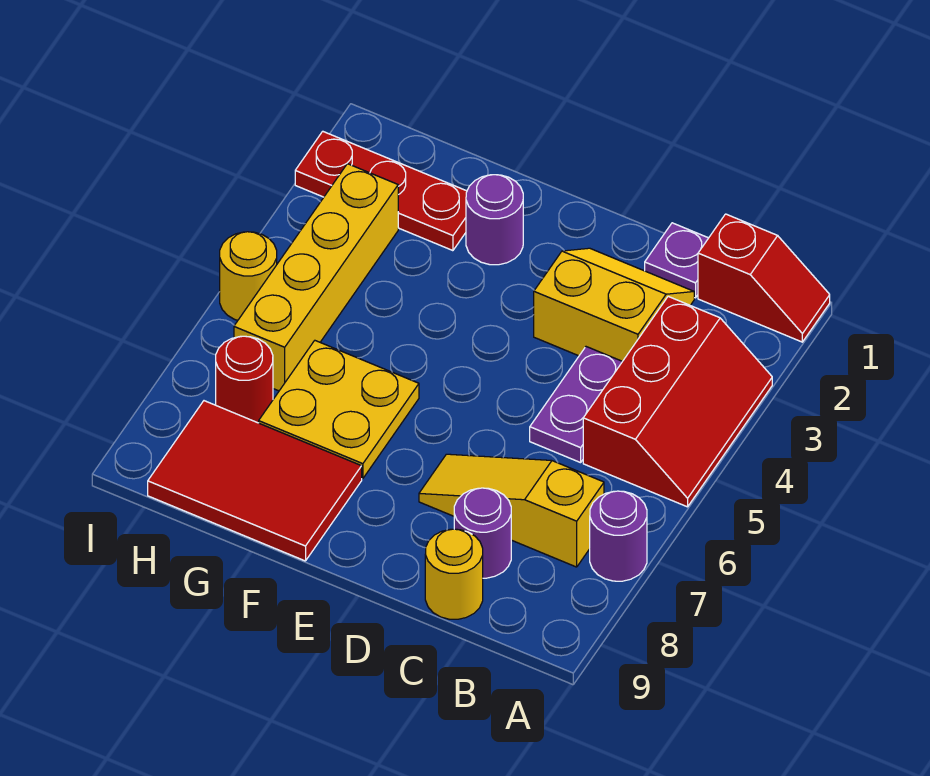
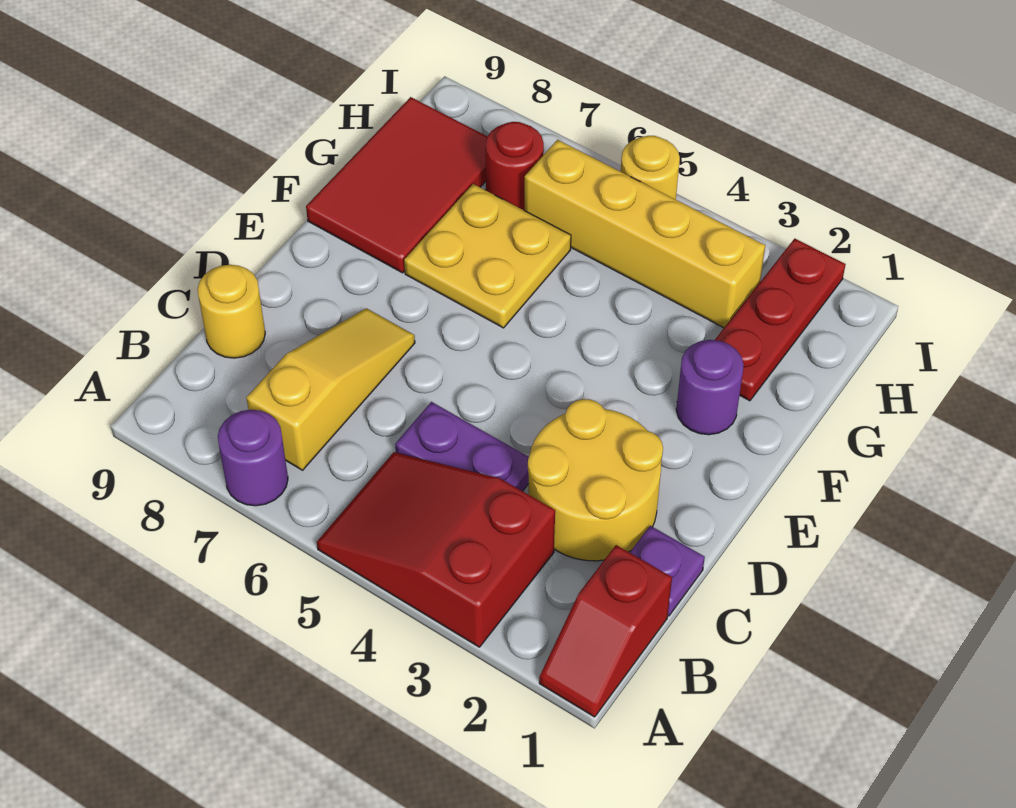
red slope A3:B5 level 1 top B -> red slope A3:B5 level 1 top 3
yellow slope C2:D3 level 1 top 3 -> yellow round brick C2:D3 level 1
purple round brick C8 level 1 -> none

